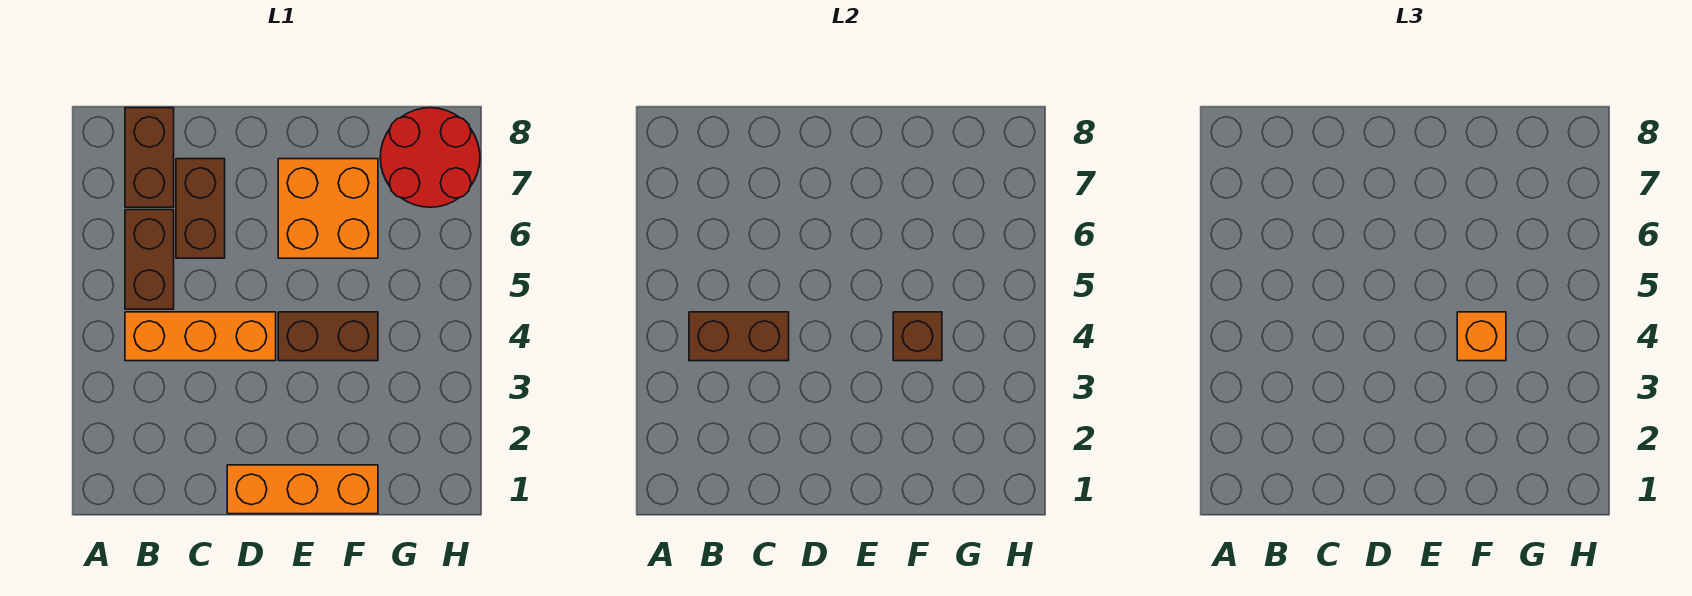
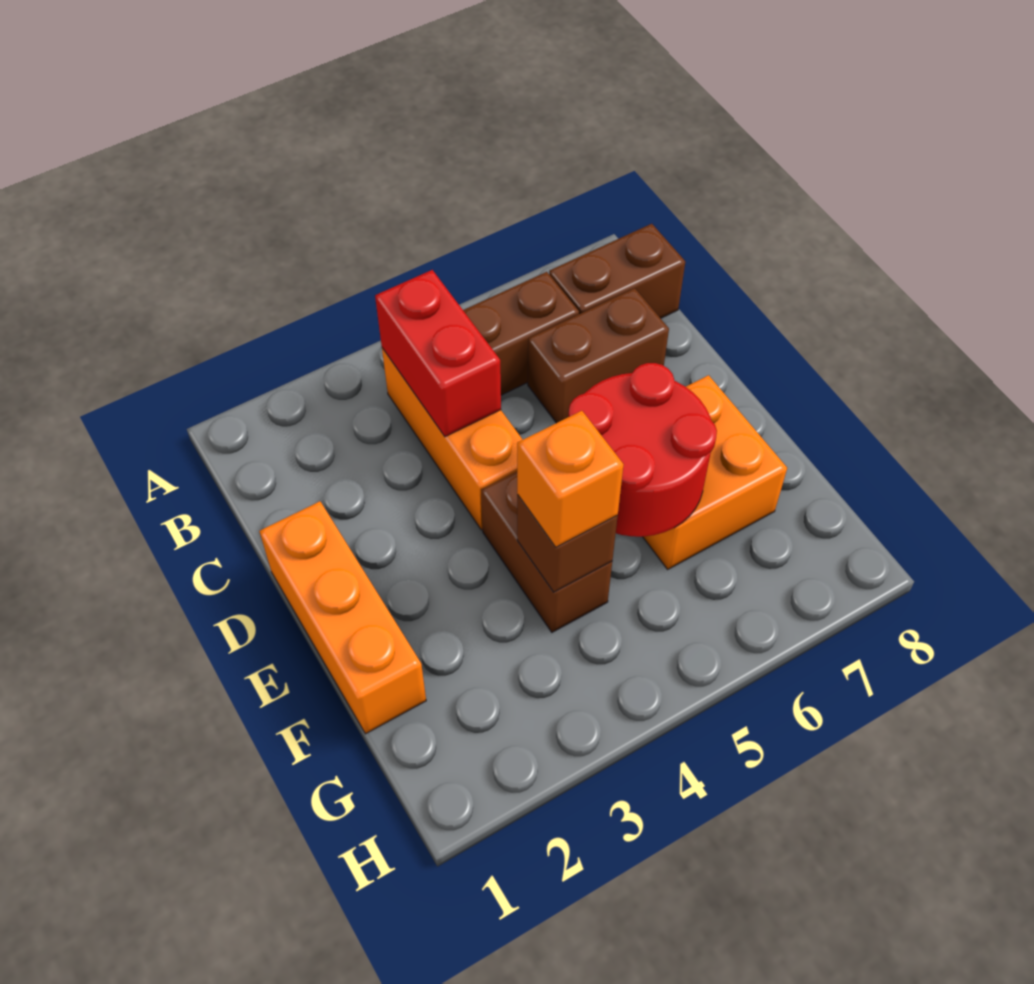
brown brick B4:C4 level 2 -> red brick B4:C4 level 2
red round brick G7:H8 level 1 -> red round brick E5:F6 level 2

